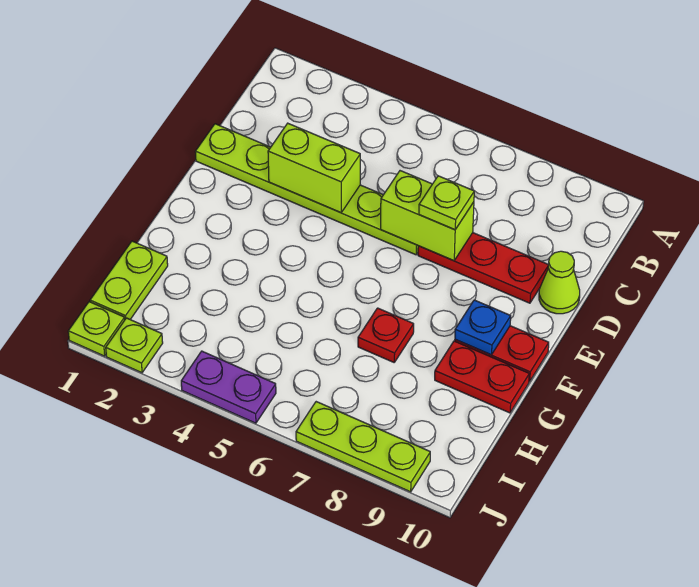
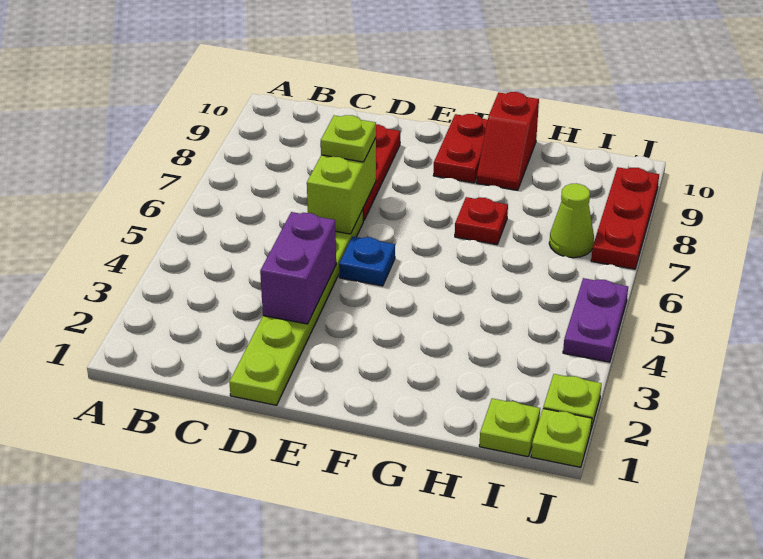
lime brick D3:D4 level 2 -> purple brick D3:D4 level 2
lime cone D10 level 1 -> lime cone I7 level 1
blue plate F9 level 2 -> blue plate E5 level 1
red plate G9:G10 level 1 -> red slope G9:G10 level 1 top 10
lime plate H1:I1 level 1 -> lime plate I1 level 1
lime plate J7:J9 level 1 -> red plate J7:J9 level 1

